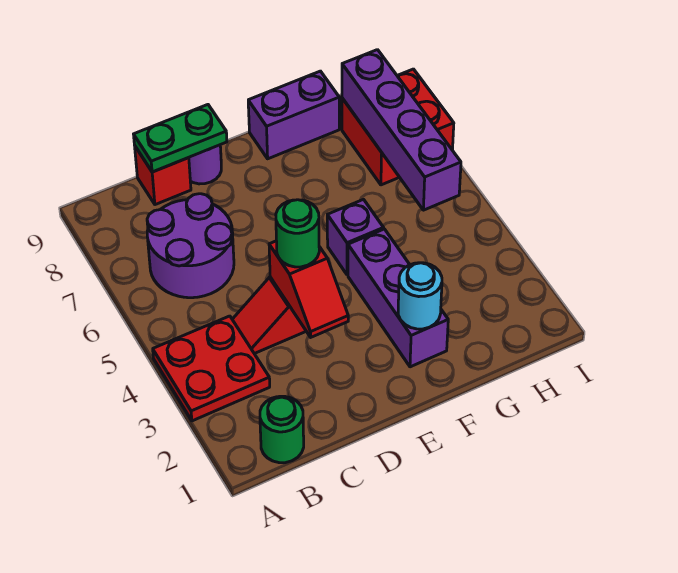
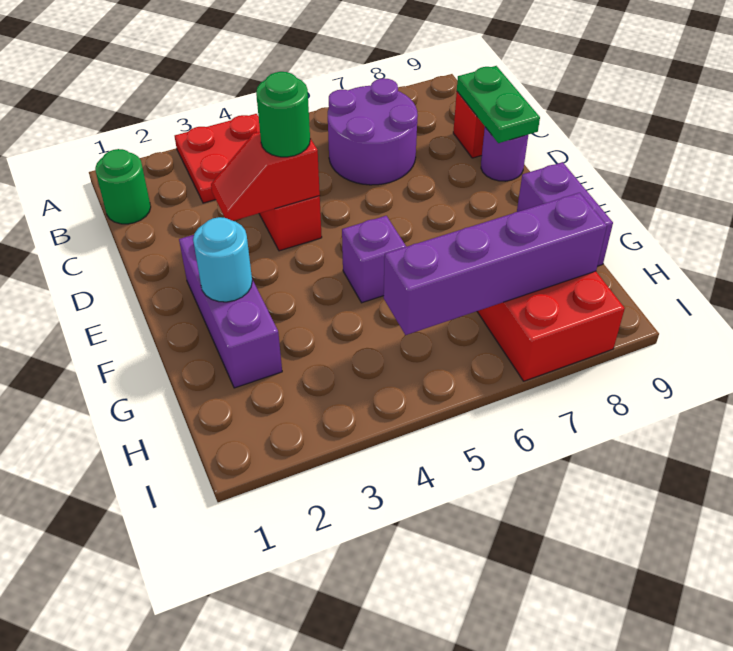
purple brick F2:F4 level 1 -> purple brick E2:G2 level 1

